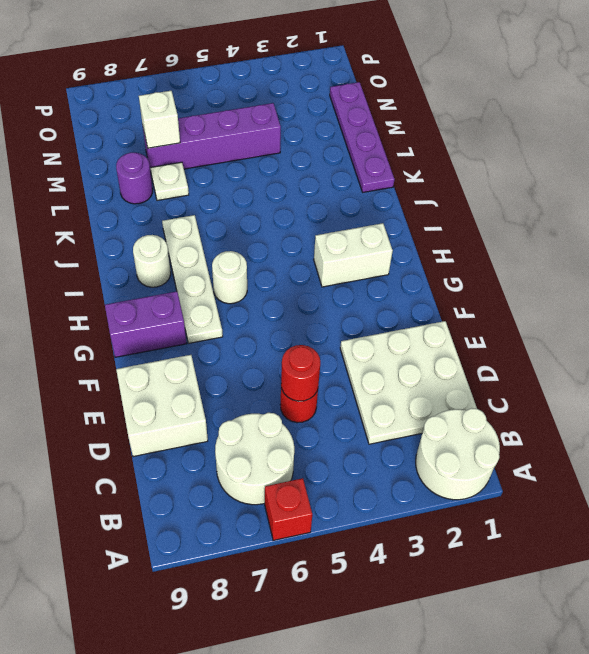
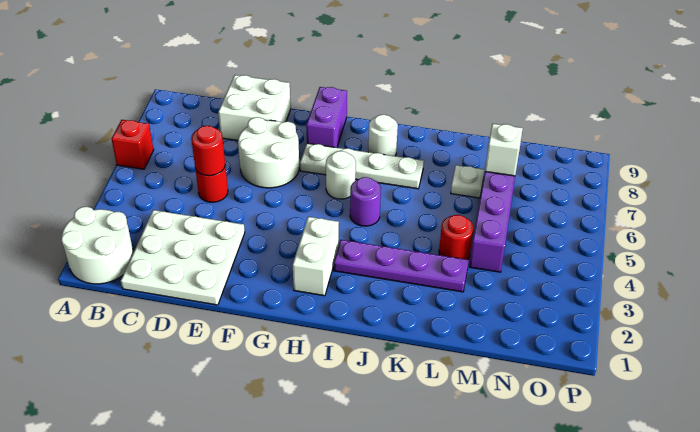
white round brick B6:C7 level 1 -> white round brick E6:F7 level 1
purple plate K1:N1 level 1 -> purple plate I3:L3 level 1
none -> red round brick L4 level 1
purple round brick L8 level 1 -> purple round brick I5 level 1

